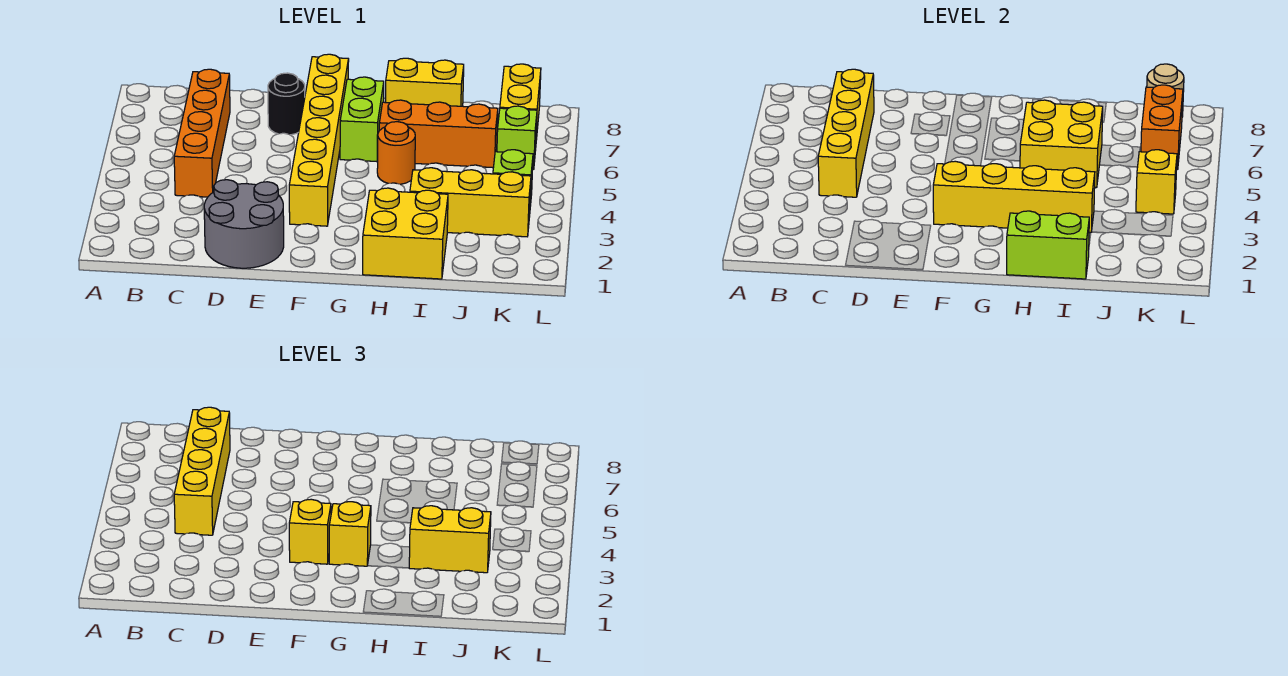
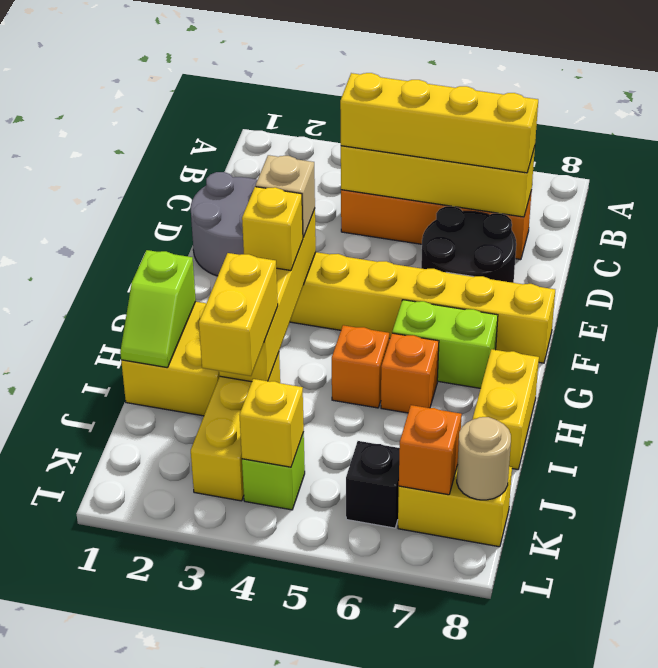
black round brick E7 level 1 -> black round brick D6:E7 level 1
yellow brick F3 level 3 -> tan brick F3 level 3
lime brick H1:I1 level 2 -> lime slope H1:I1 level 2 top H
orange round brick H5 level 1 -> orange brick H5 level 1
yellow brick H5:I6 level 2 -> none
orange brick H6:J6 level 1 -> orange brick H6 level 1
lime brick K6 level 1 -> black brick K6 level 1
orange brick K6:K7 level 2 -> orange brick K7 level 2

